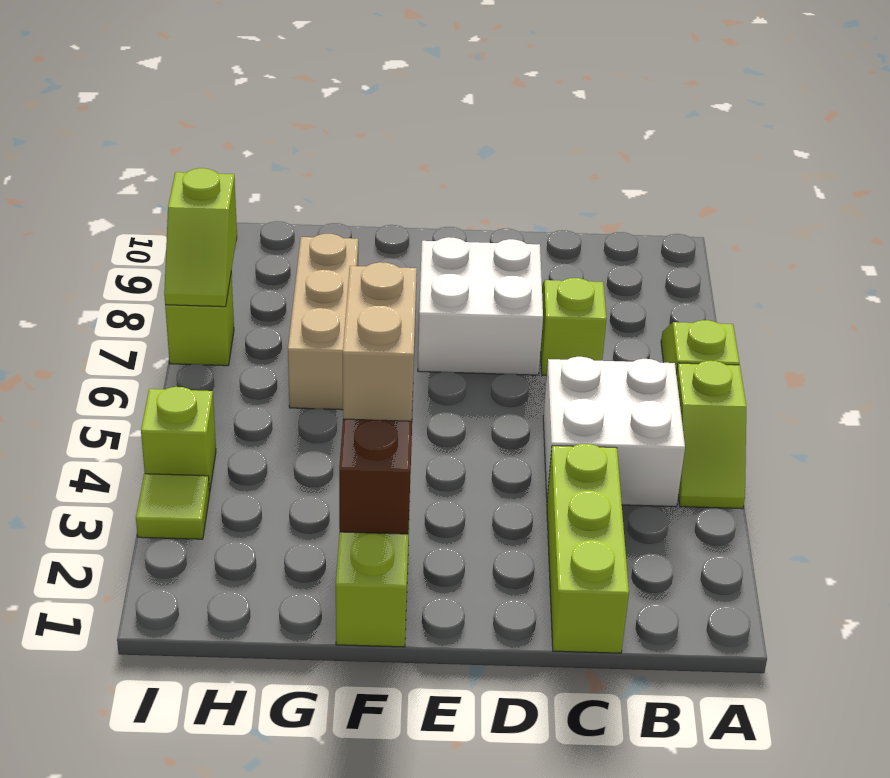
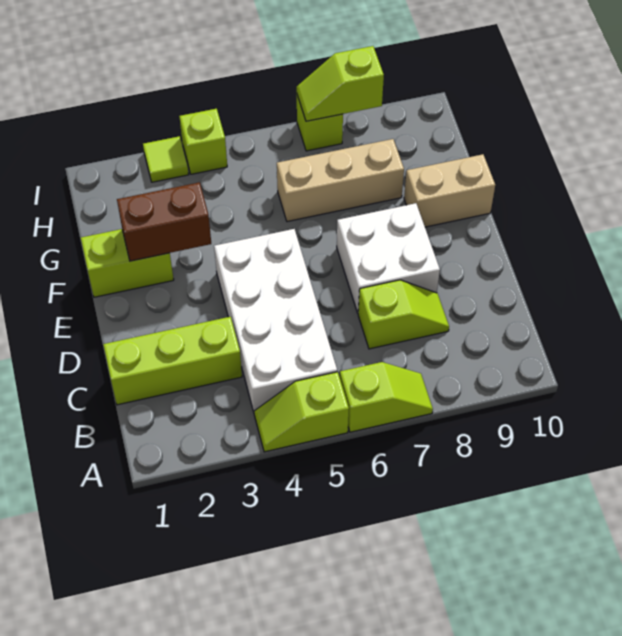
white brick B4:C5 level 1 -> white brick B4:E5 level 1
tan brick F3:F4 level 3 -> tan brick F9:F10 level 1

